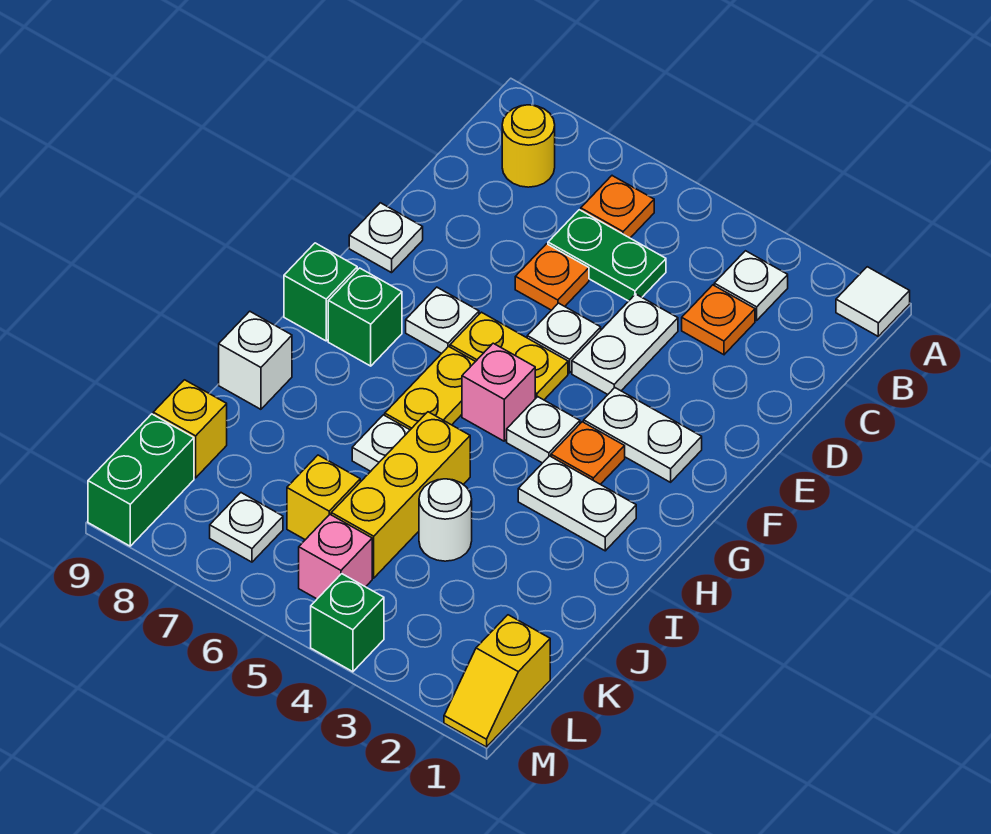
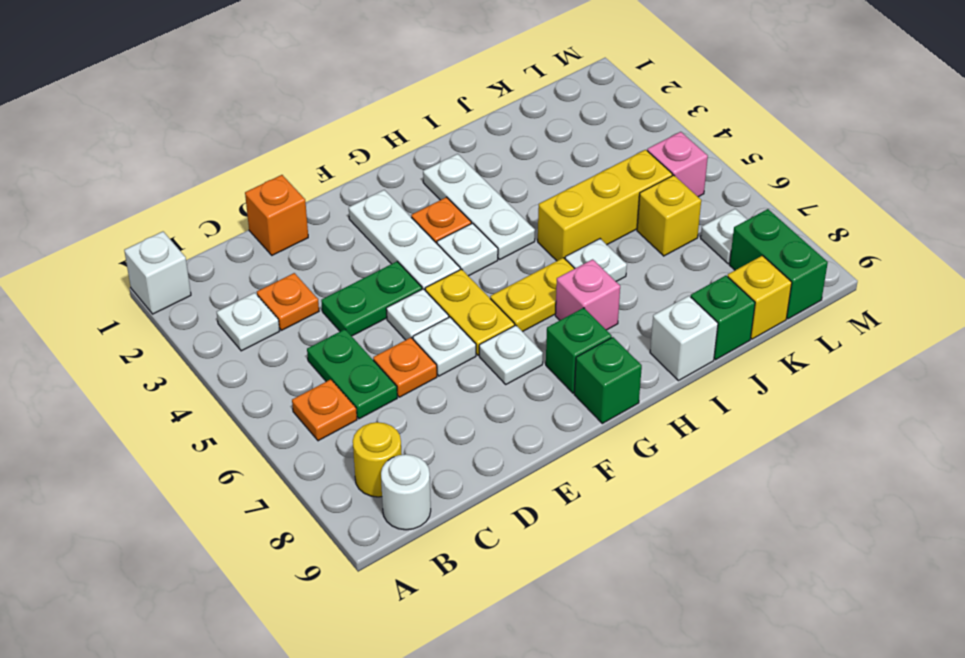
white tile A1 level 1 -> white brick A1 level 1
none -> orange brick D1 level 1
white plate D4:E4 level 1 -> green plate D4:E4 level 1
white plate E9 level 1 -> white plate E6 level 1
white plate F2:F3 level 1 -> white plate F2:F4 level 1
pink brick G5 level 1 -> pink brick H7 level 1
white plate H2:H3 level 1 -> white plate H2:H4 level 1
white round brick J4 level 1 -> white round brick B9 level 1
yellow slope L1:M1 level 1 top L -> none
green brick L9:M9 level 1 -> green brick L8:L9 level 1
green brick M4 level 1 -> green brick J9 level 1

